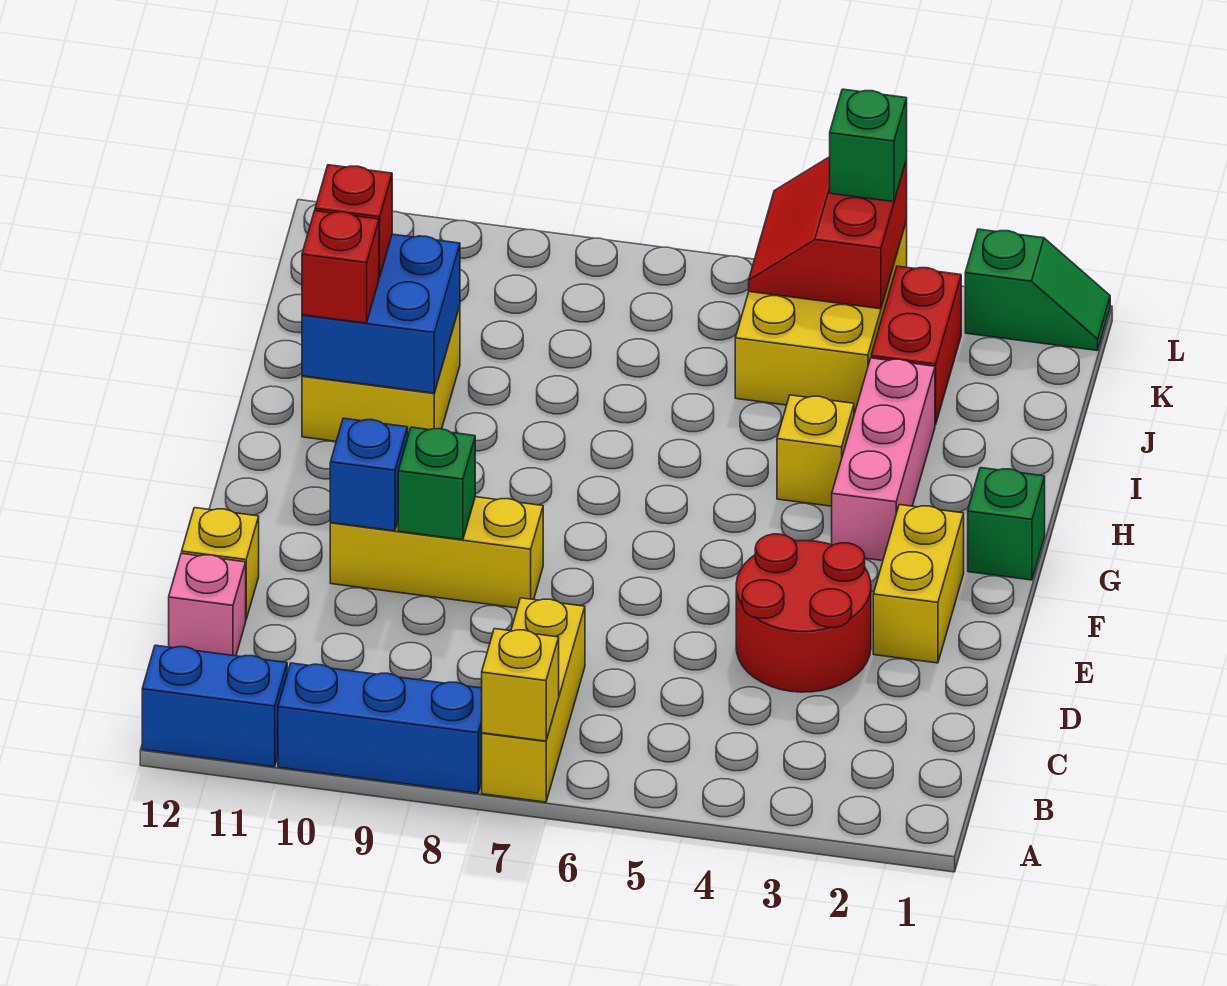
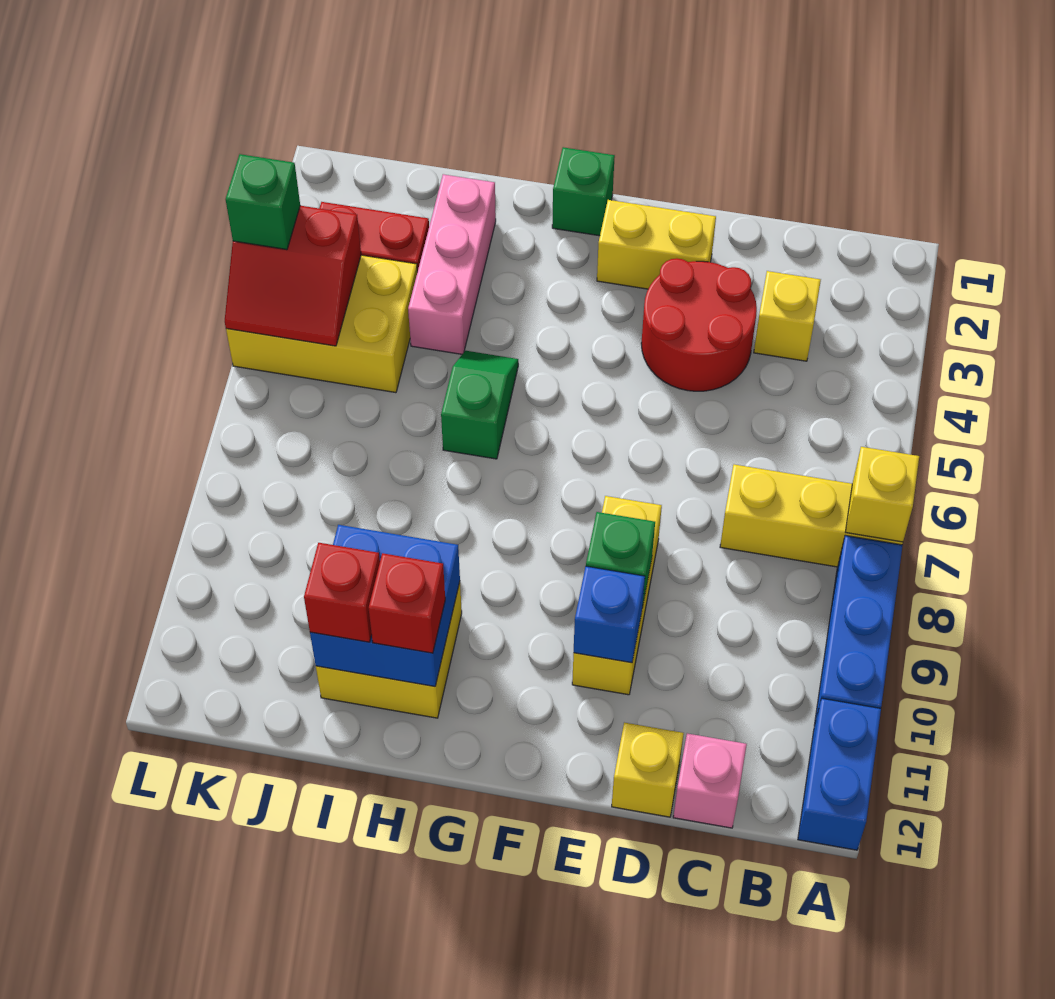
pink brick G3:I3 level 1 -> pink brick I2:I4 level 1
yellow brick H4 level 1 -> yellow brick C3 level 1
green slope L1:L2 level 1 top 2 -> green slope H5:H6 level 1 top 6

